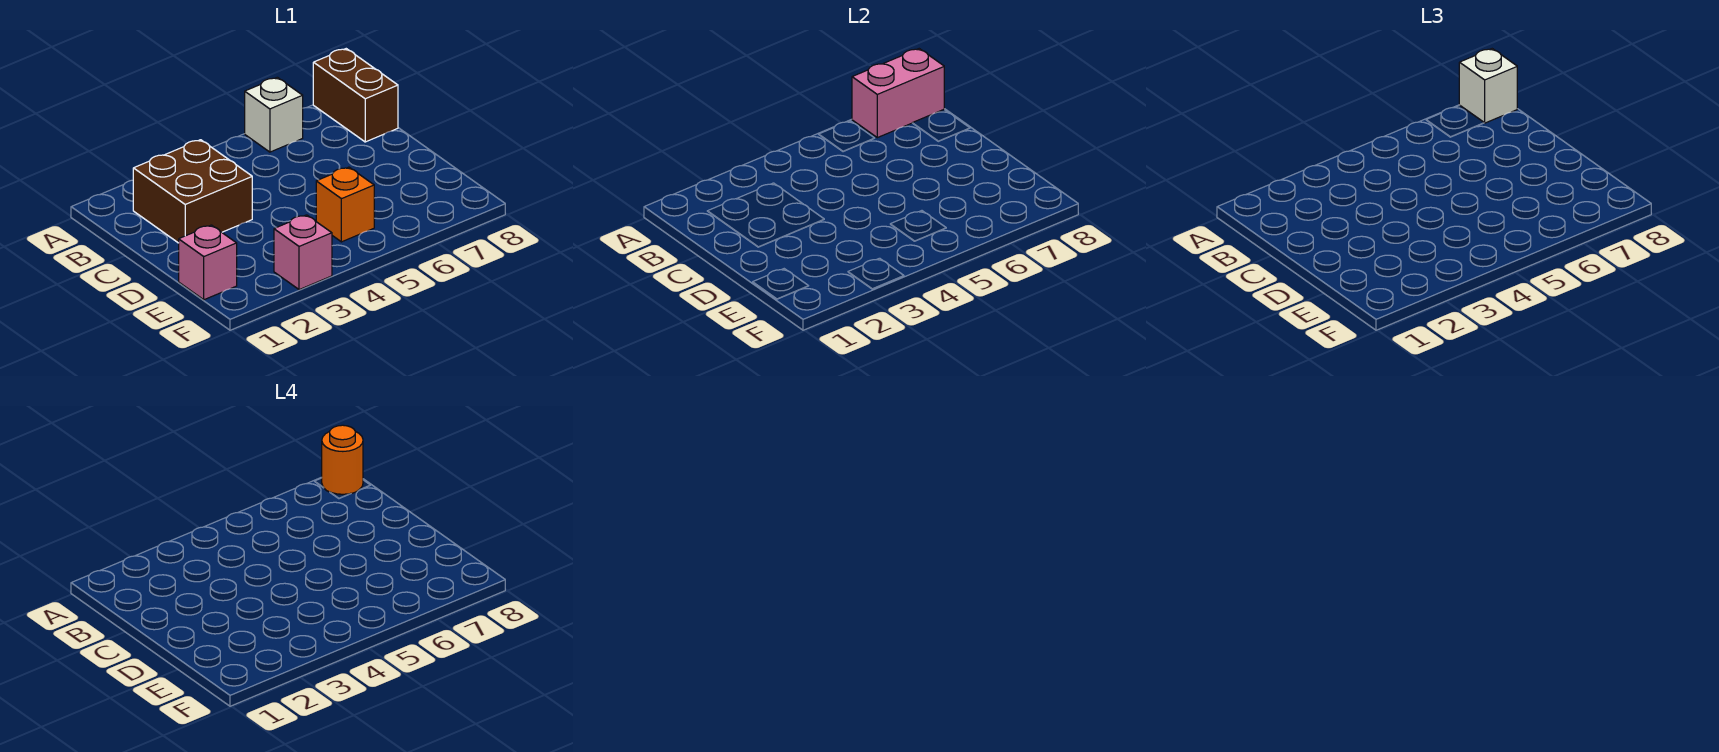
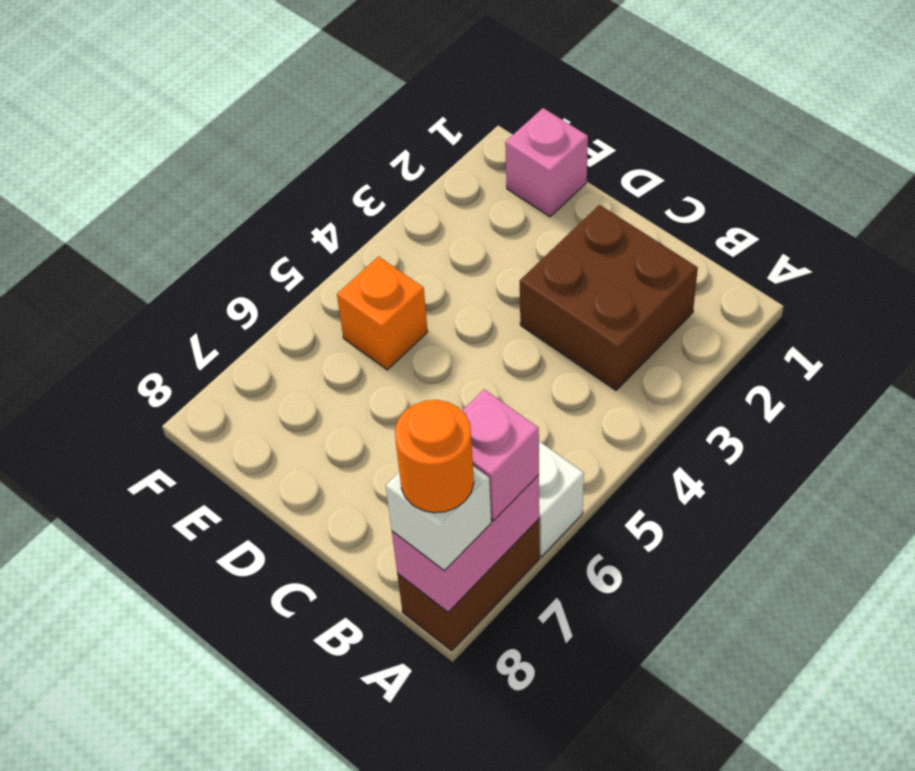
brown brick A8:B8 level 1 -> brown brick A7:A8 level 1
pink brick F3 level 1 -> pink brick A7 level 3

